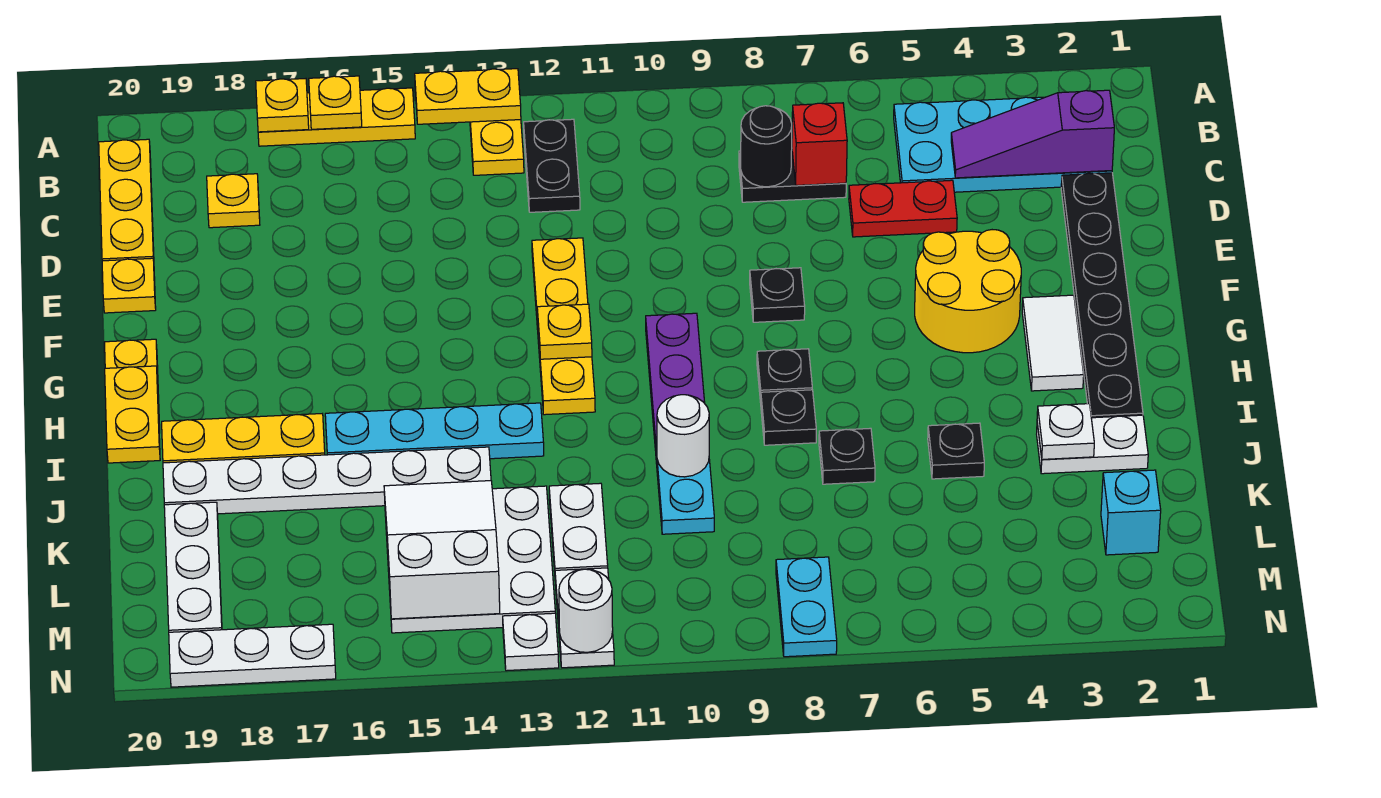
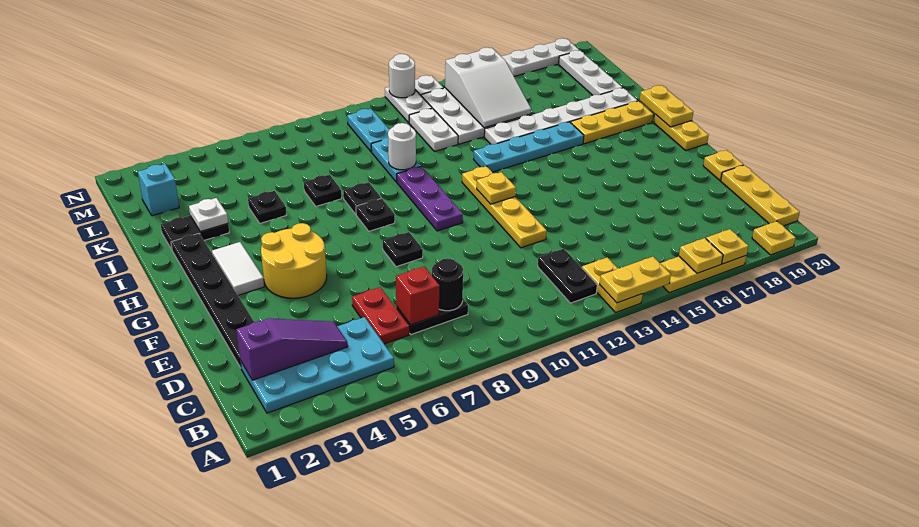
yellow plate C18 level 1 -> yellow plate A19 level 1
red plate D5:D6 level 1 -> red plate C6:D6 level 1
white plate J2:J3 level 1 -> black plate J2:J3 level 1
cyan plate M8:N8 level 1 -> cyan plate L10:M10 level 1

